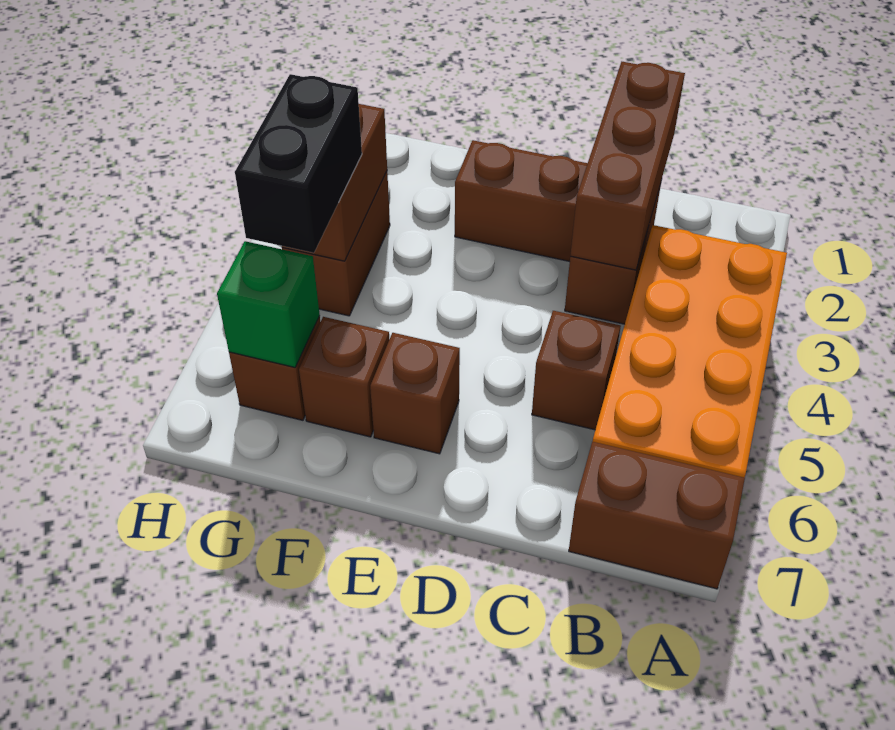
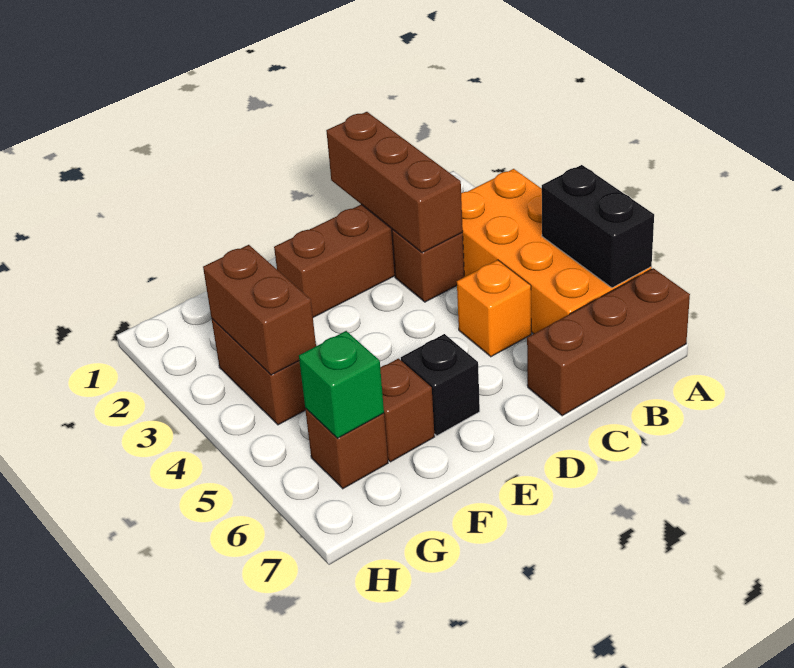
brown brick A7:B7 level 1 -> brown brick A7:C7 level 1
brown brick C5 level 1 -> orange brick C5 level 1
brown brick E6 level 1 -> black brick E6 level 1
black brick G4:G5 level 3 -> black brick A5:A6 level 2

